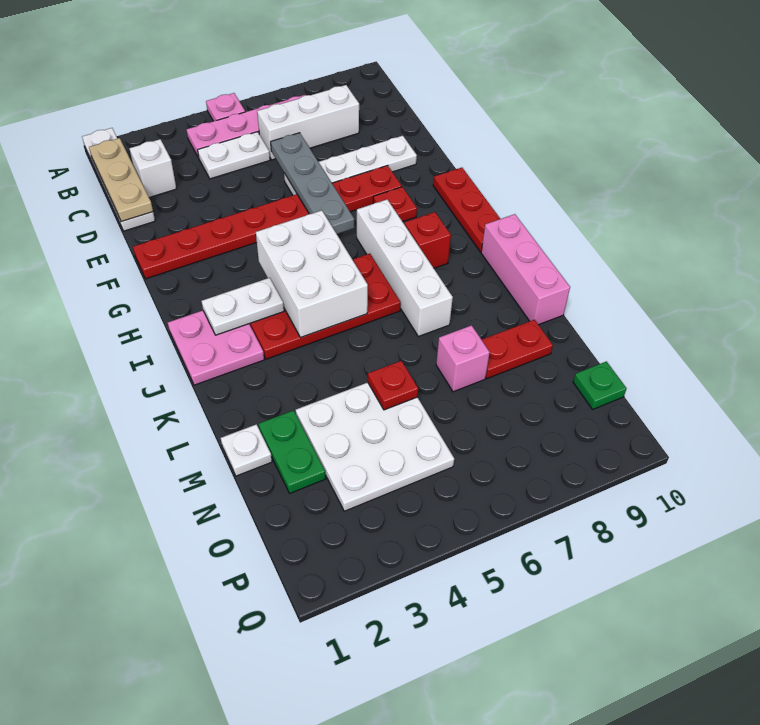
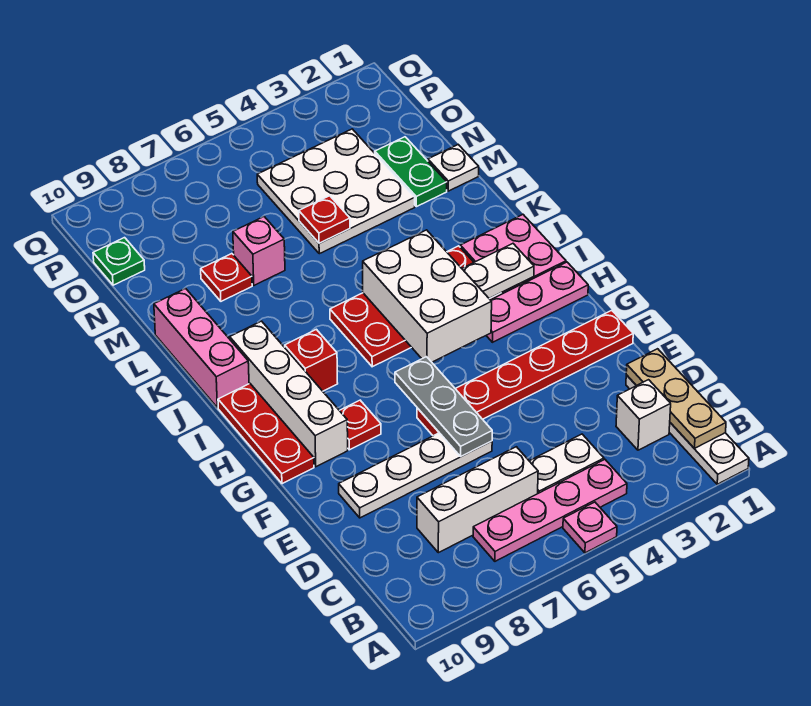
grey plate D6:G6 level 2 -> grey plate E6:G6 level 2
red plate F1:F8 level 1 -> red plate F1:F6 level 1
none -> pink plate H1:H3 level 1
white brick H7:K7 level 1 -> white brick G9:J9 level 1
red plate M8:M9 level 1 -> red plate M8 level 1

